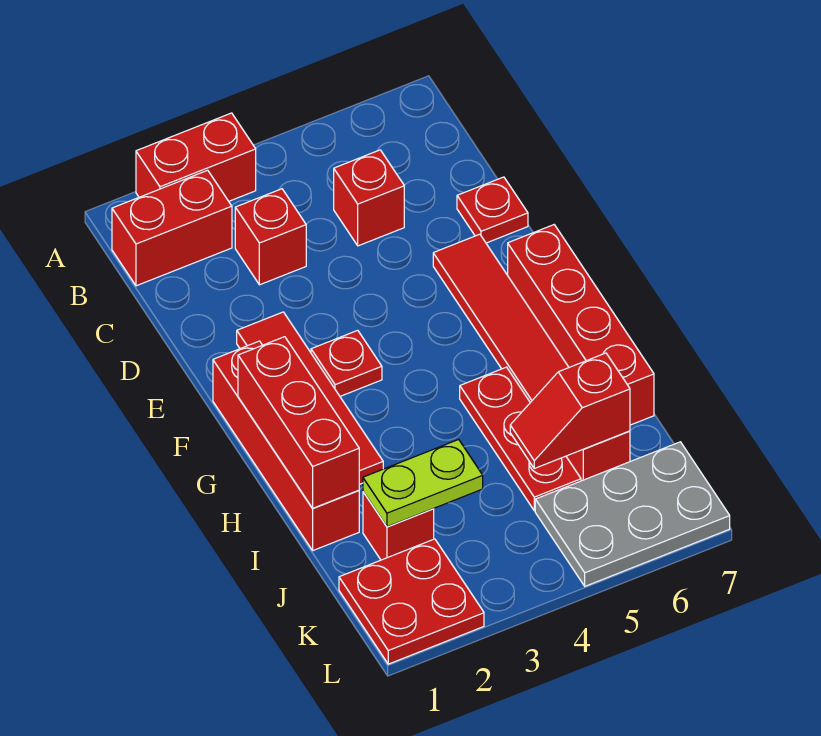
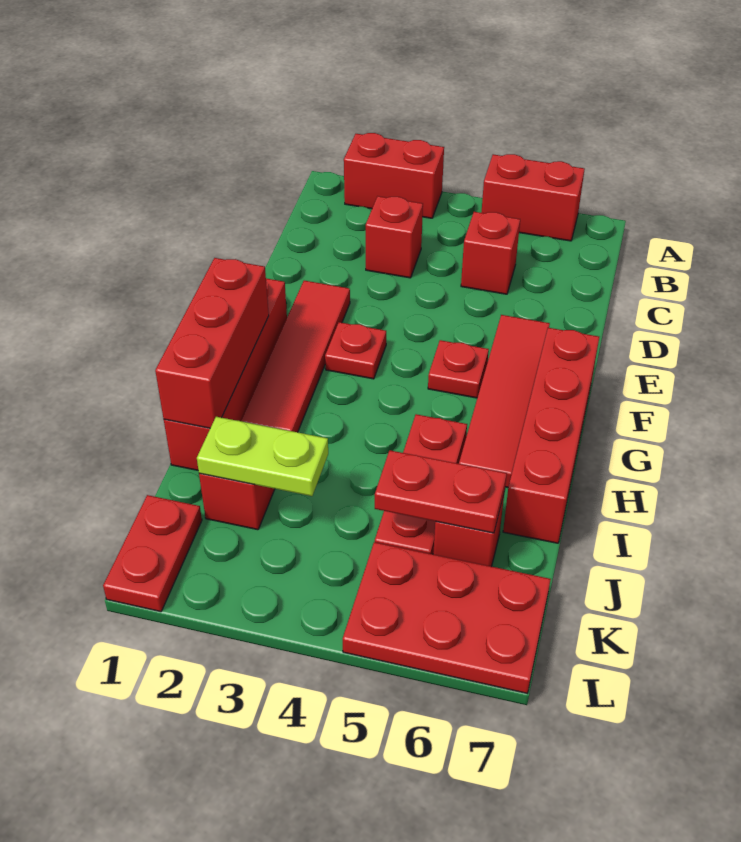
red brick B1:B2 level 1 -> red brick A5:A6 level 1
red plate D7 level 1 -> red plate F5 level 1
red slope J5:J6 level 2 top 6 -> red plate J5:J6 level 2
red plate K1:L2 level 1 -> red plate K1:L1 level 1
grey plate K5:L7 level 1 -> red plate K5:L7 level 1

